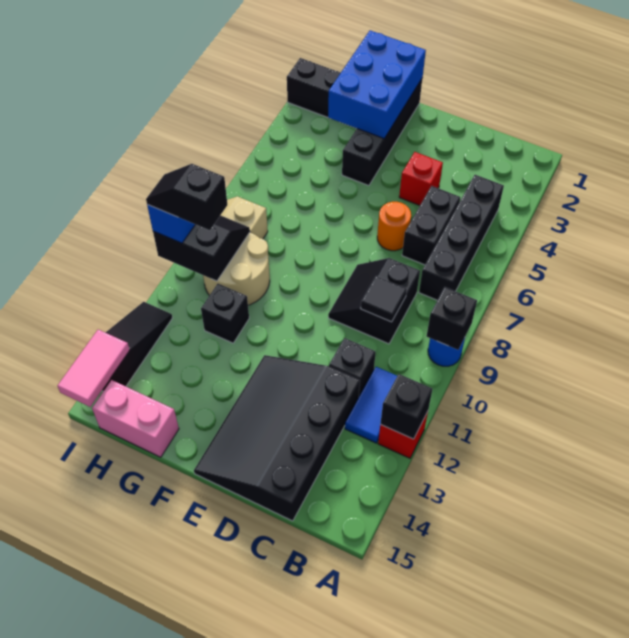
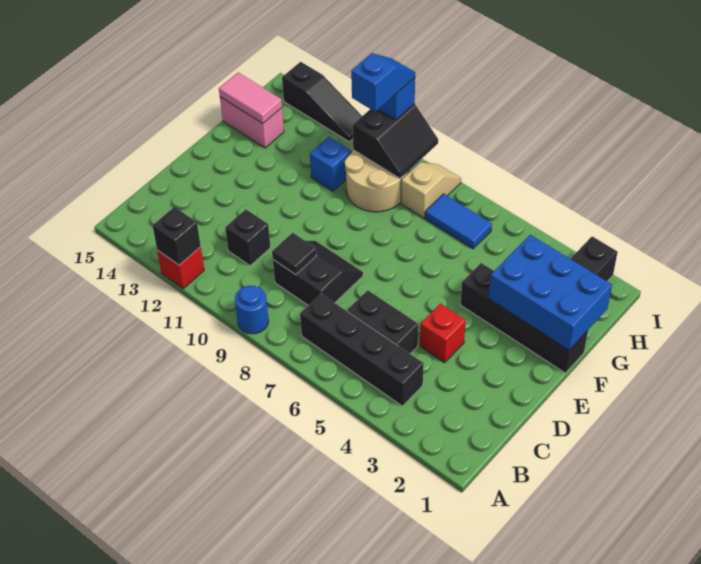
black brick A9 level 2 -> none
blue tile B11:B12 level 1 -> blue tile H6:H7 level 1
black slope C12:E15 level 1 top C -> none
orange round brick D6 level 1 -> none
black brick G11 level 1 -> blue brick G11 level 1
pink brick G15:H15 level 1 -> pink brick G14:G15 level 1
black slope H10:I10 level 4 top H -> blue slope H10:I10 level 4 top H
pink tile I14:I15 level 2 -> pink tile G14:G15 level 2

